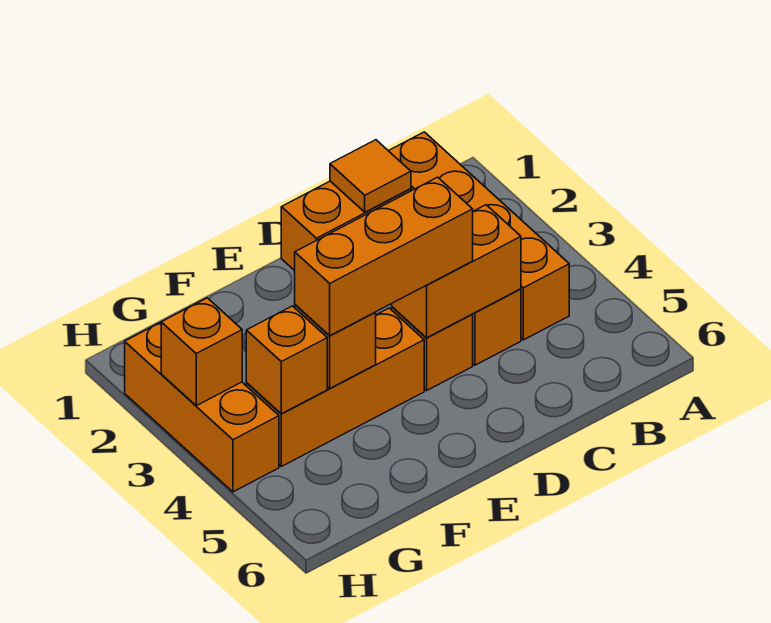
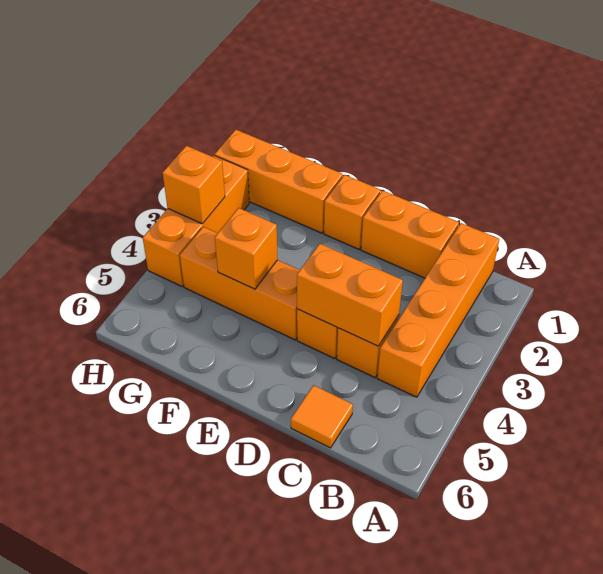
orange tile C1 level 2 -> orange tile C6 level 1
orange brick D4:F4 level 3 -> orange brick F1:H1 level 1
orange brick G4 level 2 -> orange brick E1 level 1

